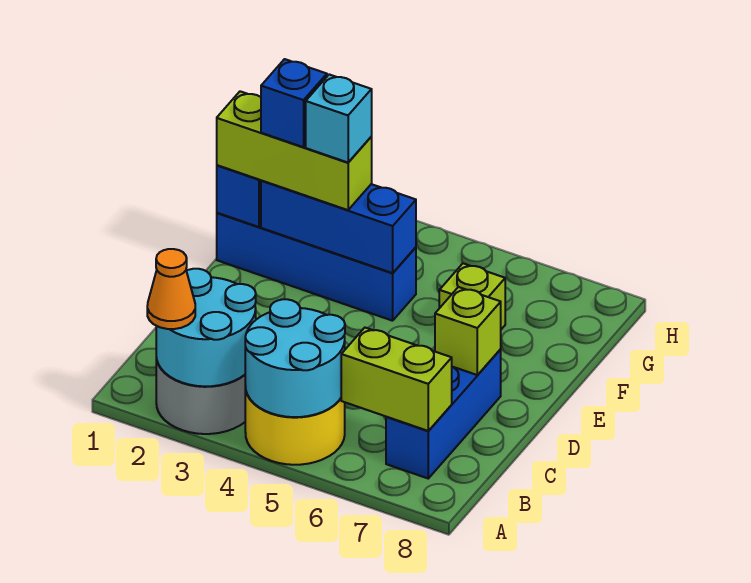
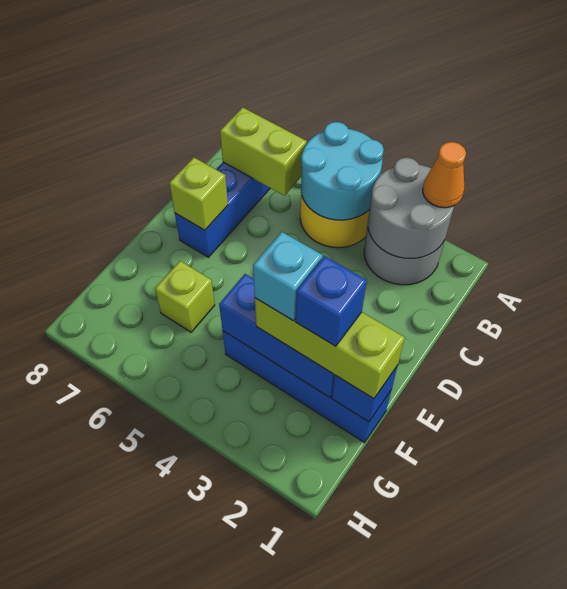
cyan round brick A2:B3 level 2 -> grey round brick A2:B3 level 2

